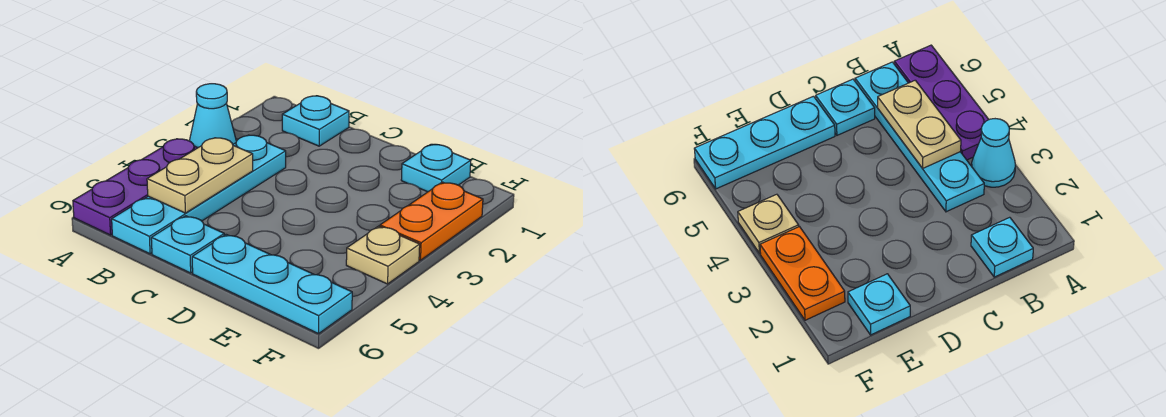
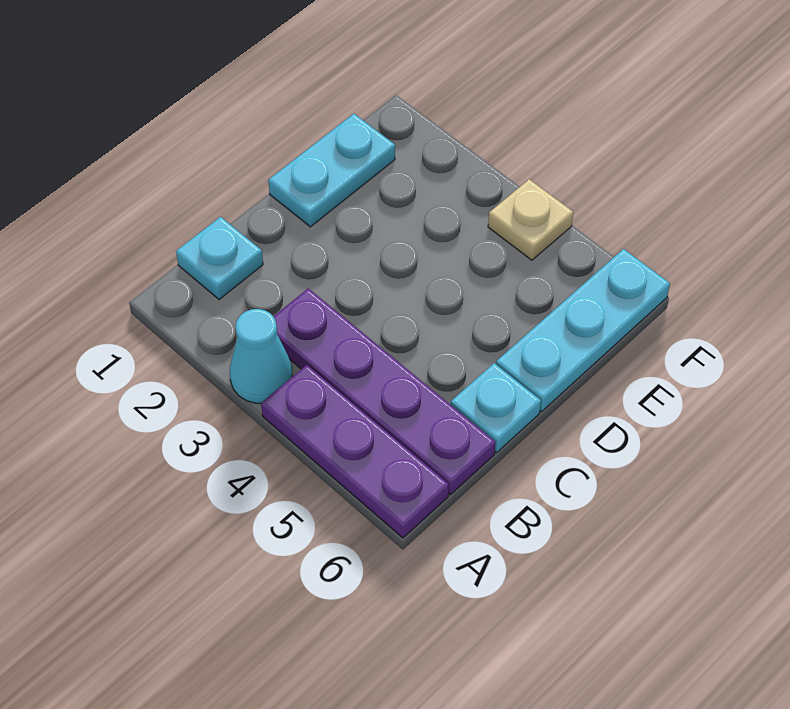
cyan plate B3:B6 level 1 -> purple plate B3:B6 level 1
tan plate B4:B5 level 2 -> none
cyan plate E1 level 1 -> cyan plate D1:E1 level 1
orange plate F2:F3 level 1 -> none

